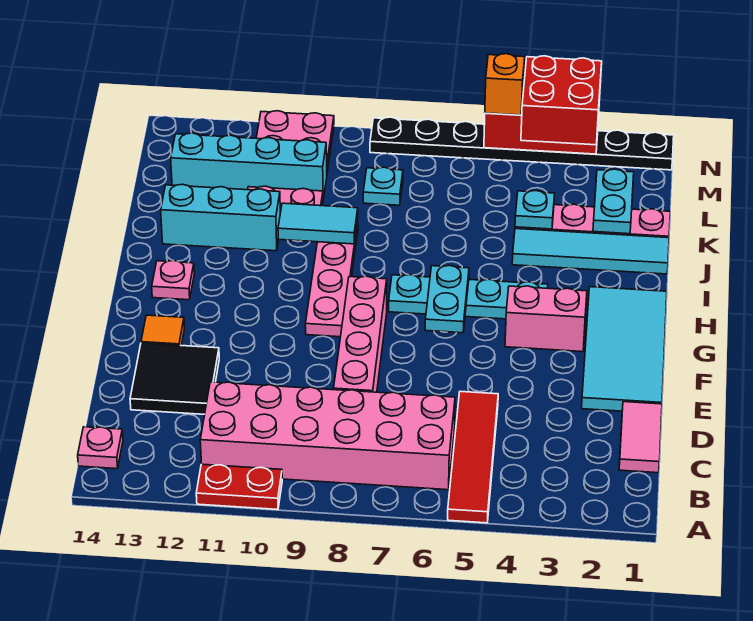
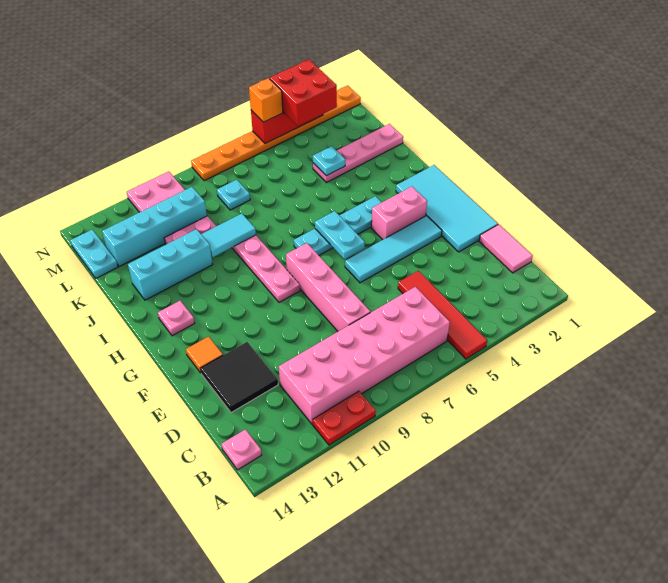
cyan tile J1:J4 level 1 -> cyan tile F3:F6 level 1
cyan plate K2:L2 level 2 -> cyan plate L14:M14 level 1
black plate N1:N8 level 1 -> orange plate N1:N8 level 1

